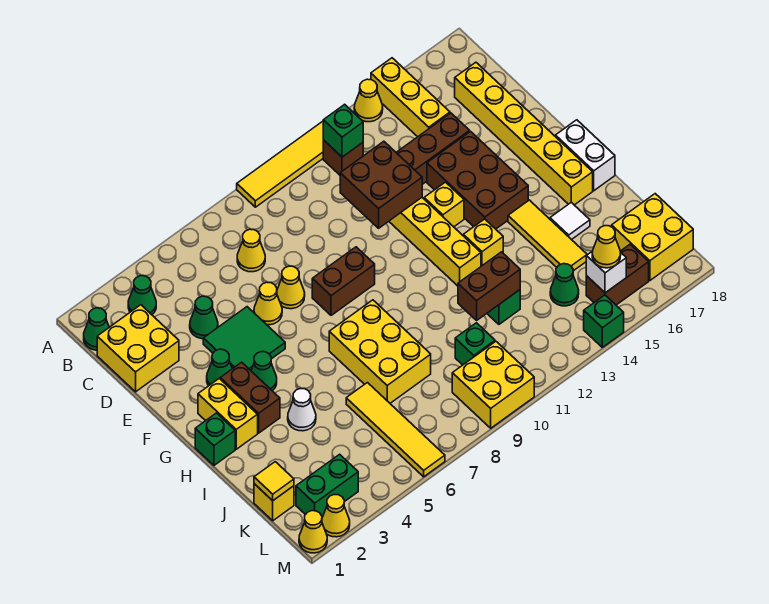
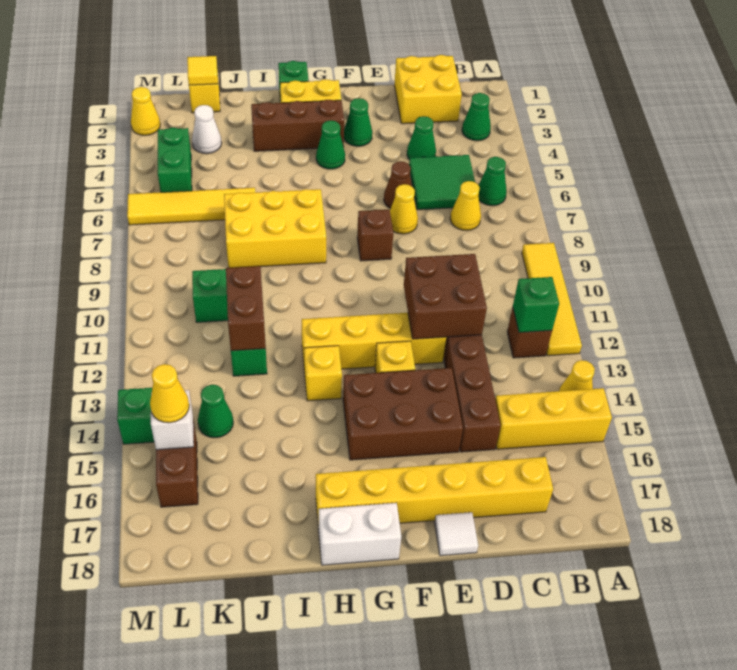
green cone B1 level 1 -> green cone B6 level 1
green tile E4:F5 level 1 -> green tile C5:D6 level 1
yellow cone E6 level 1 -> brown cone E6 level 1
brown brick F8:F9 level 1 -> brown brick F8 level 1
brown brick G3:H3 level 1 -> brown brick G3:I3 level 1
yellow tile H15:J15 level 1 -> none
white cone I4 level 1 -> white cone K3 level 1
white tile I16 level 1 -> white tile E18 level 1
yellow brick K17:L18 level 1 -> none
green brick L2:L3 level 1 -> green brick L4:L5 level 1
yellow brick L9:M10 level 1 -> none
yellow cone M1 level 1 -> none

